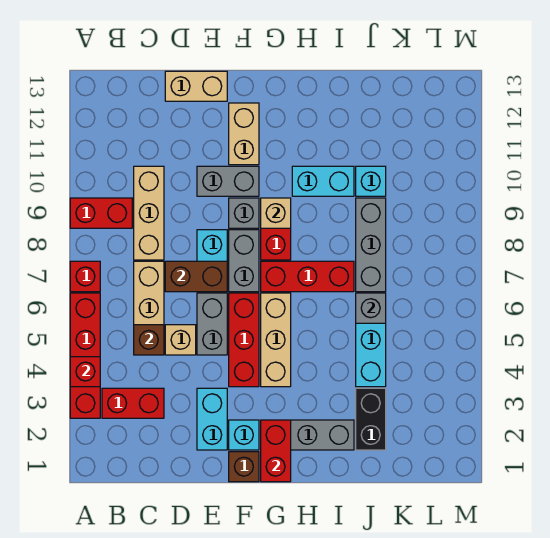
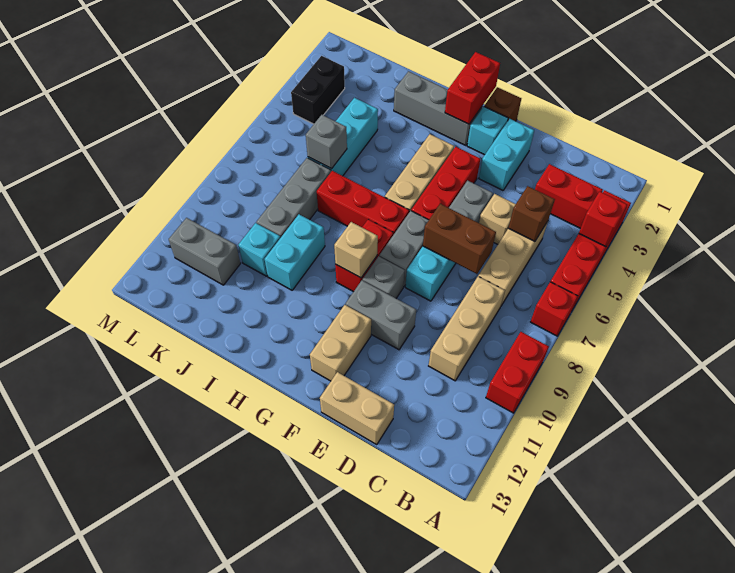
red brick A9:B9 level 1 -> red brick A9:A10 level 1
cyan brick H10:I10 level 1 -> cyan brick I9:I10 level 1
black brick J2:J3 level 1 -> black brick L3:L4 level 1
none -> grey brick K11:L11 level 1

